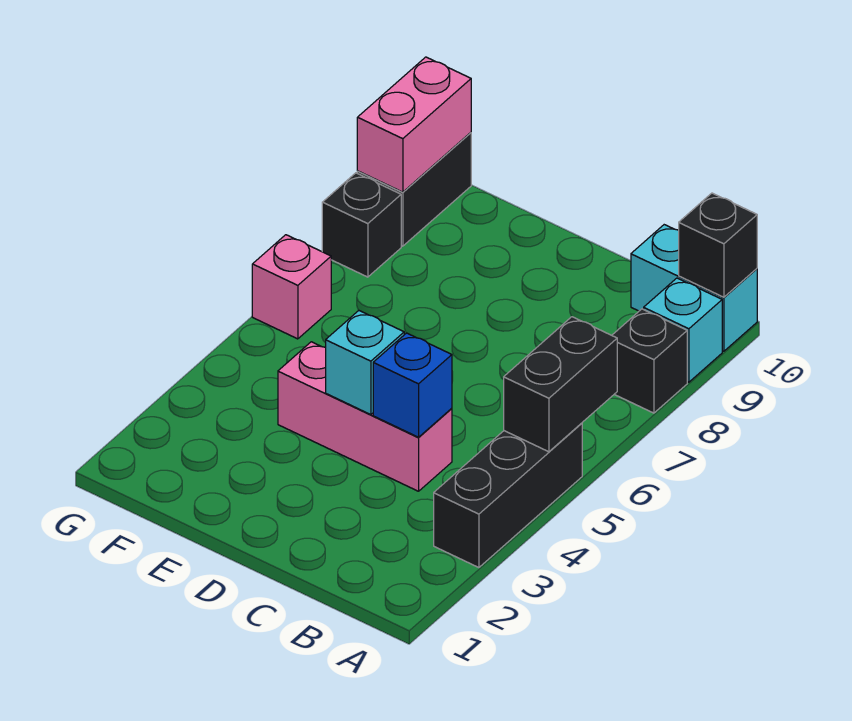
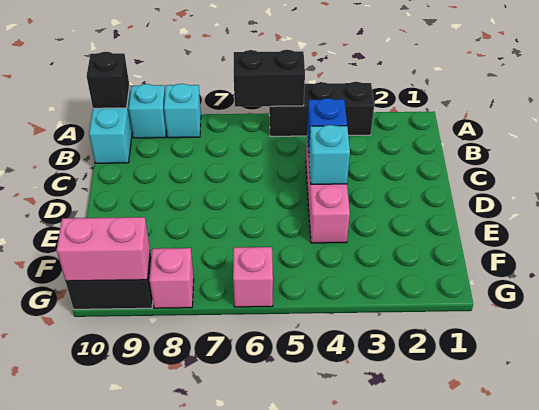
black brick A8 level 1 -> cyan brick A8 level 1
black brick G8 level 1 -> pink brick G8 level 1

